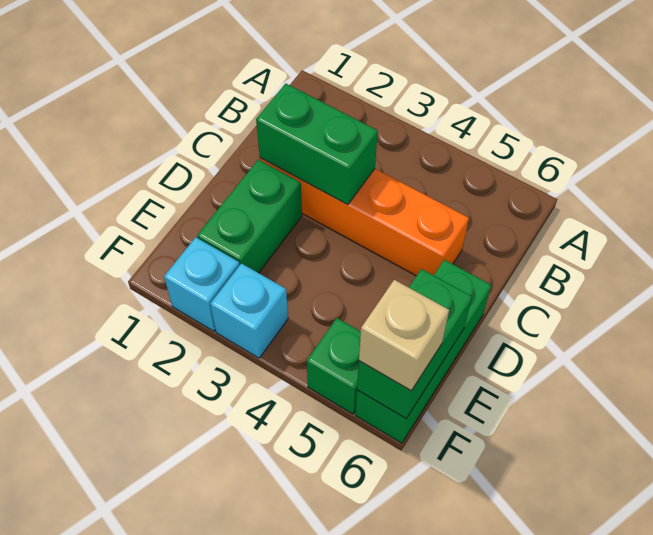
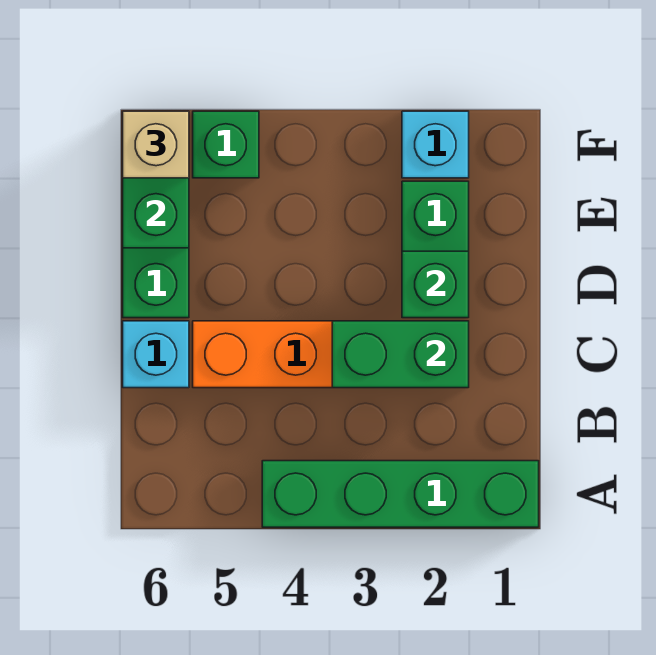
none -> green brick A1:A4 level 1
none -> green brick D2 level 2
cyan brick F3 level 1 -> cyan brick C6 level 1

